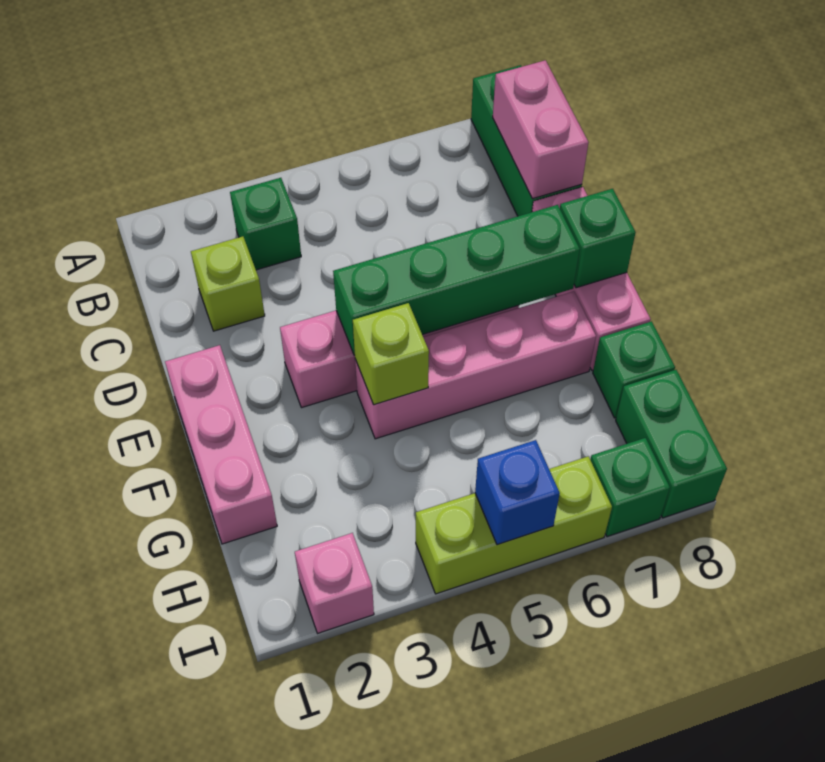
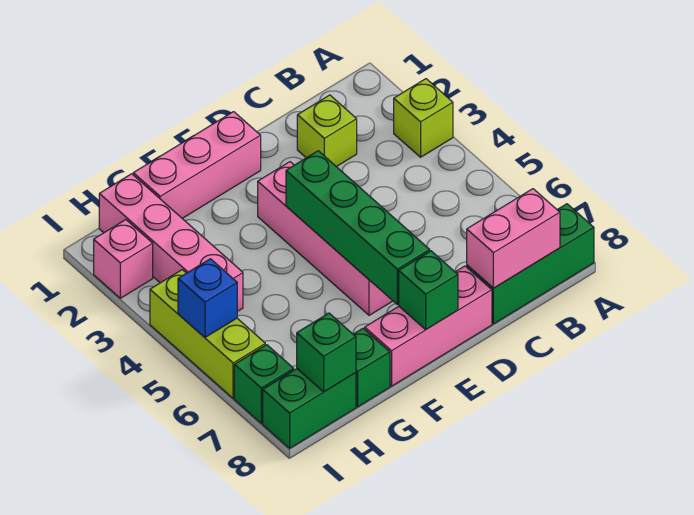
green brick B3 level 1 -> green brick H8 level 2
pink brick F4:F7 level 1 -> pink brick H1:H4 level 1
lime brick F4 level 2 -> lime brick A3 level 1

